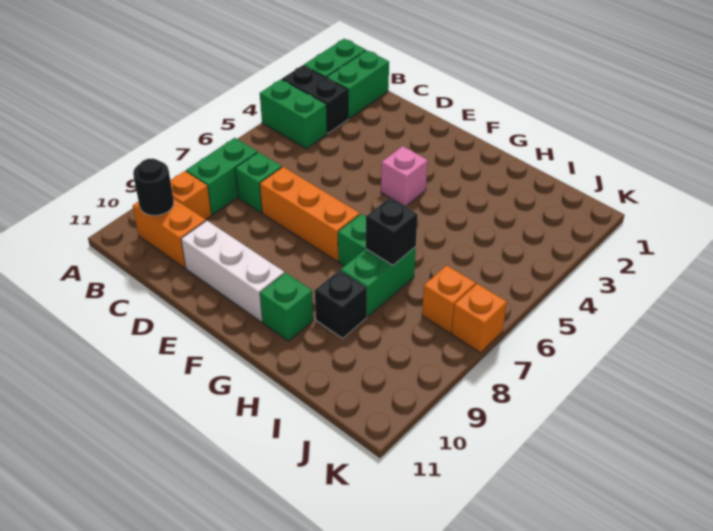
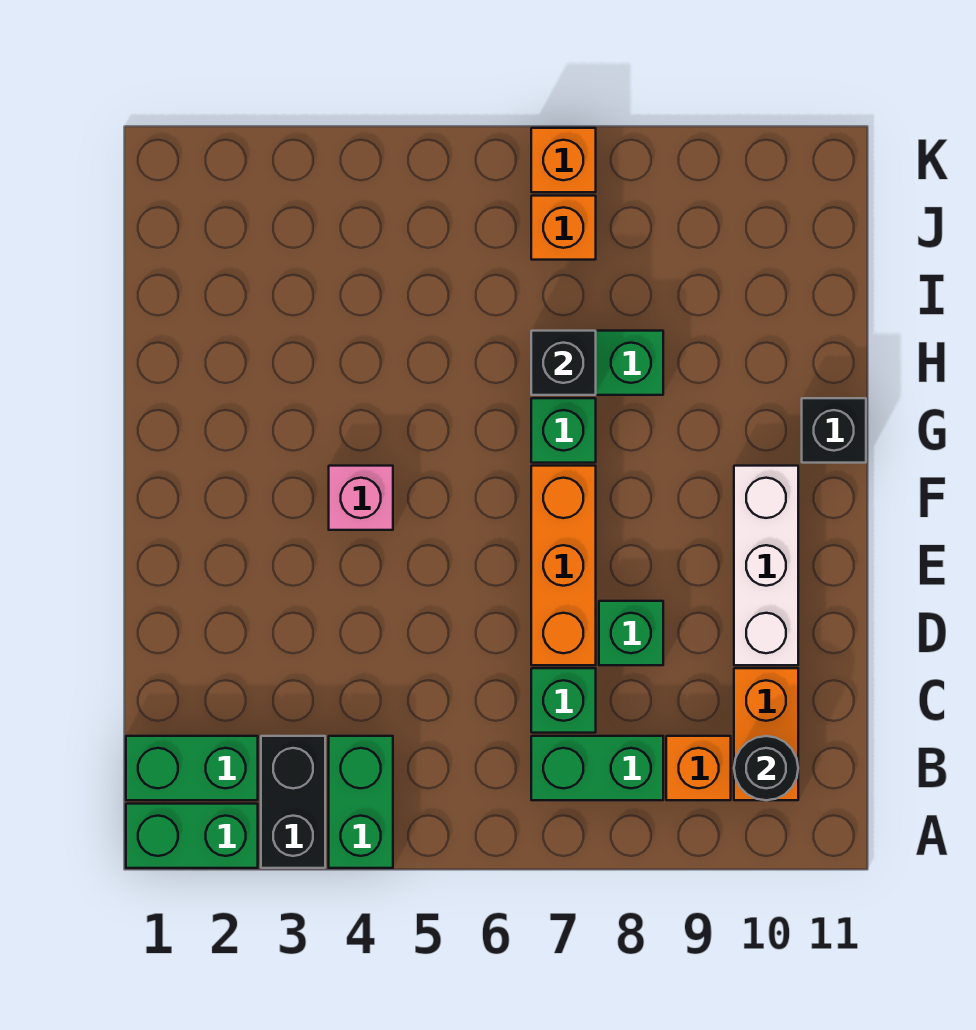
green brick G10 level 1 -> green brick D8 level 1
black brick H9 level 1 -> black brick G11 level 1

